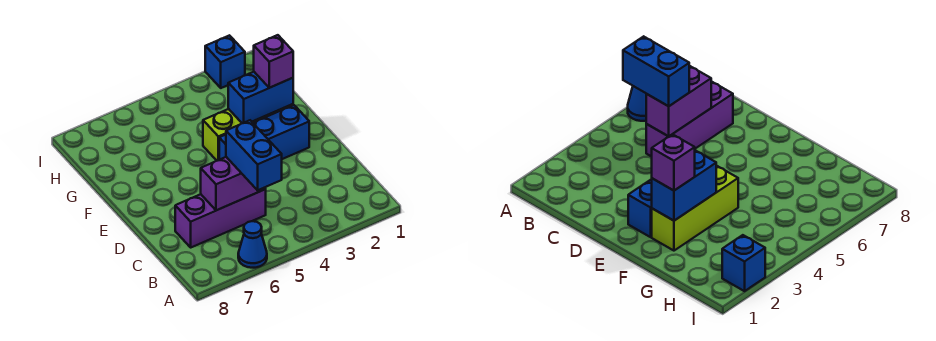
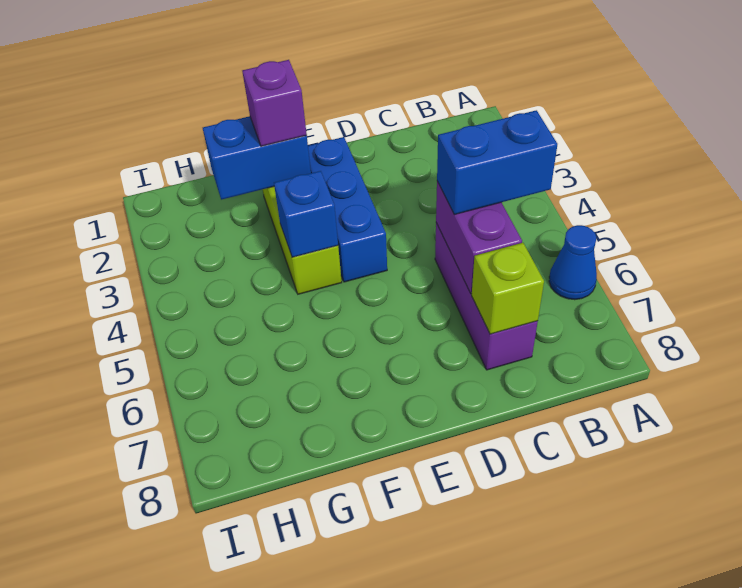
none -> lime brick C7 level 2
blue brick F2:F3 level 2 -> blue brick F2:G2 level 2
blue brick I2 level 1 -> blue brick F4 level 2

